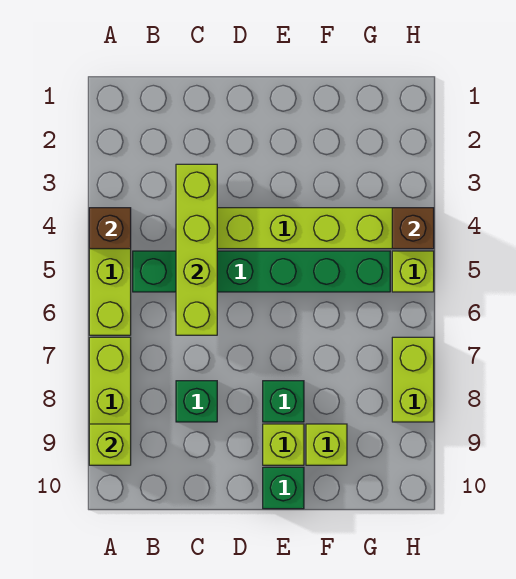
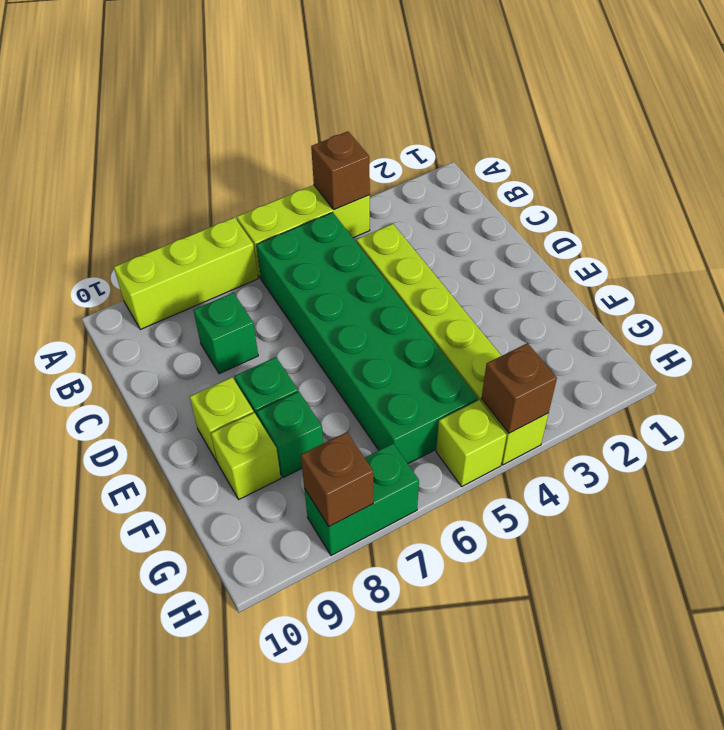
lime brick A9 level 2 -> none
green brick B5:G5 level 1 -> green brick B5:G6 level 1
lime brick C3:C6 level 2 -> none
green brick E10 level 1 -> green brick F8 level 1
lime brick H7:H8 level 1 -> green brick H7:H8 level 1
none -> brown brick H8 level 2

